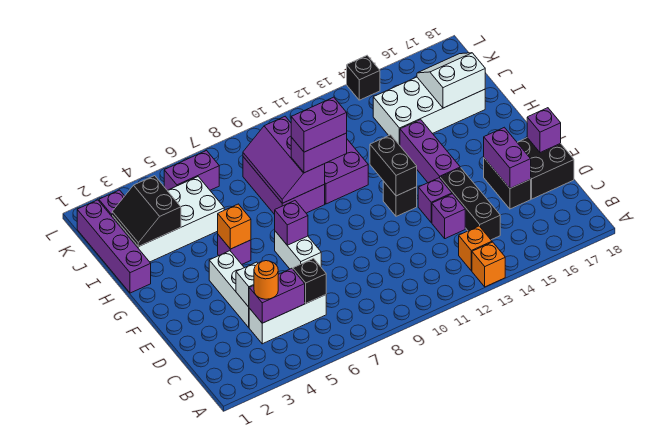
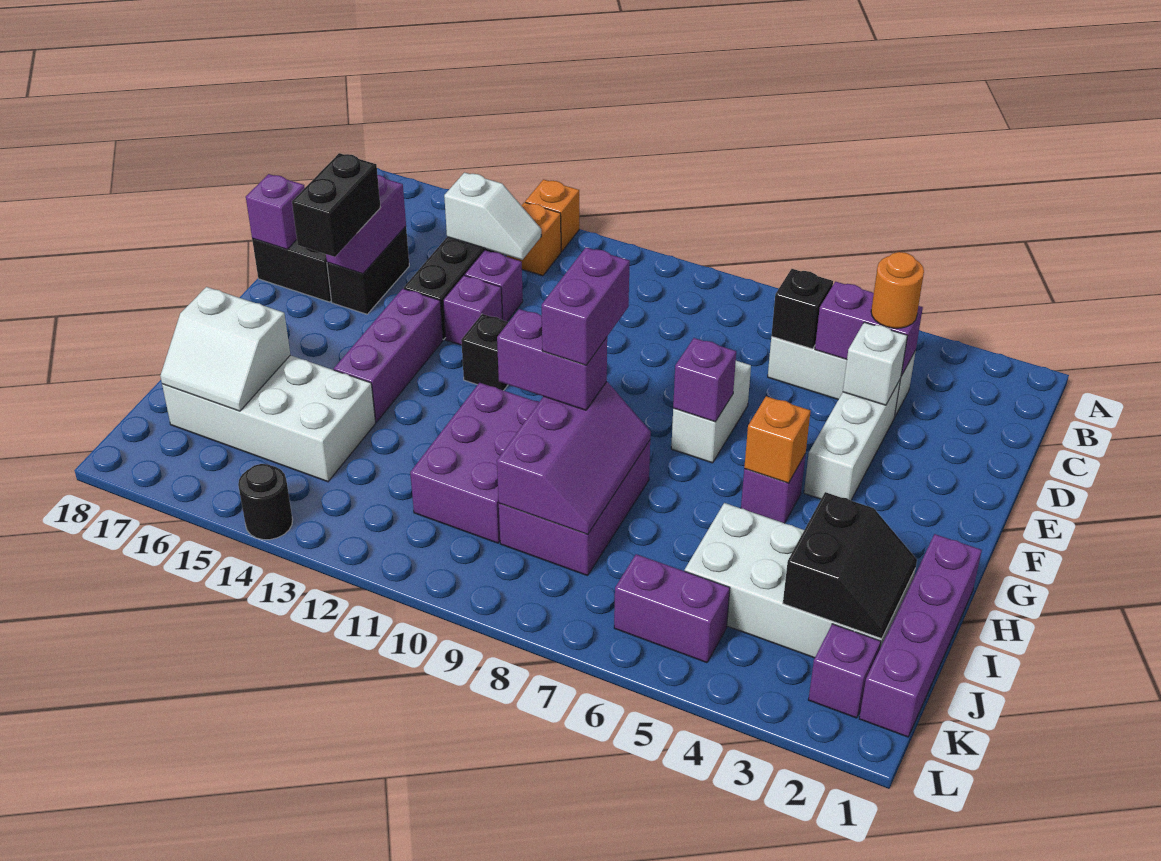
none -> white slope C13:C14 level 2 top 14
black brick F12:G12 level 2 -> black brick E16:F16 level 3
purple brick H9:H10 level 4 -> purple brick G9:H9 level 4
black brick L14 level 1 -> black round brick L14 level 1

